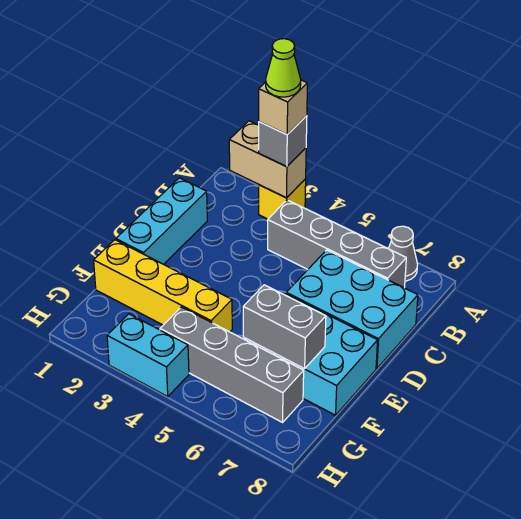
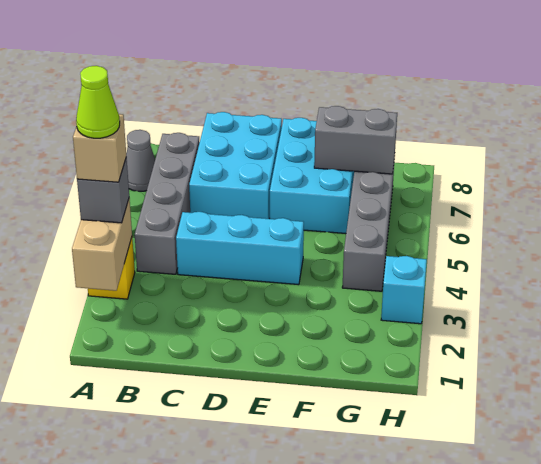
cyan brick C1:E1 level 1 -> cyan brick C4:E4 level 1
yellow brick F1:F4 level 1 -> none
grey brick F6:F7 level 2 -> grey brick F7:G7 level 2
cyan brick H3:H4 level 1 -> cyan brick H3 level 1

